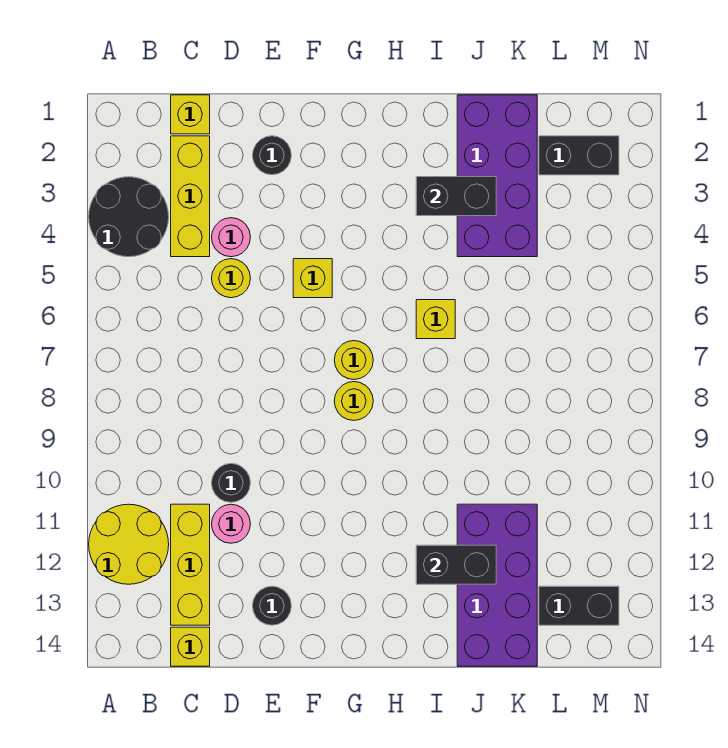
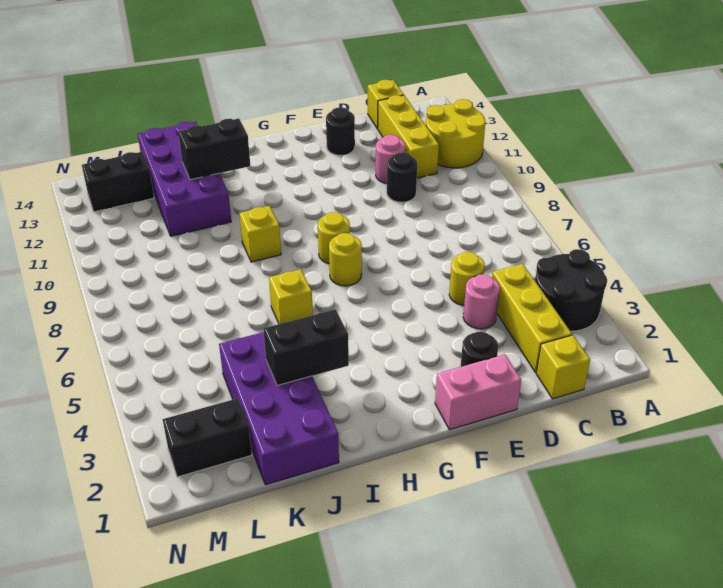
none -> pink brick E1:F1 level 1
yellow brick F5 level 1 -> yellow brick I9 level 1

